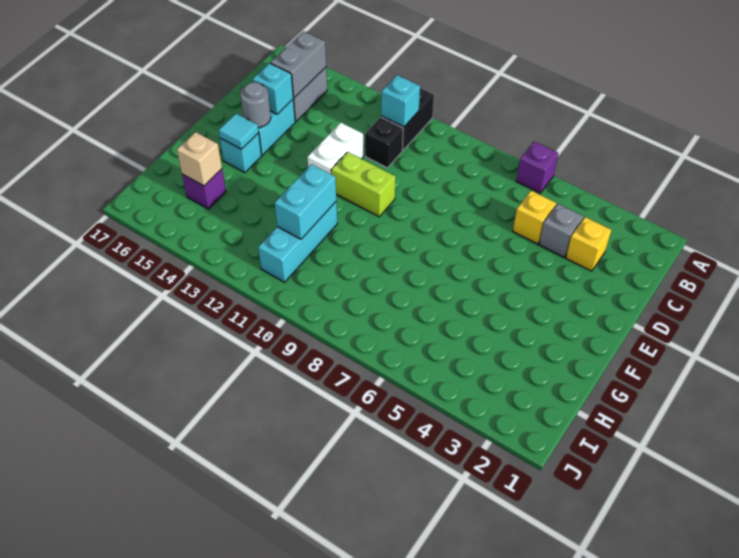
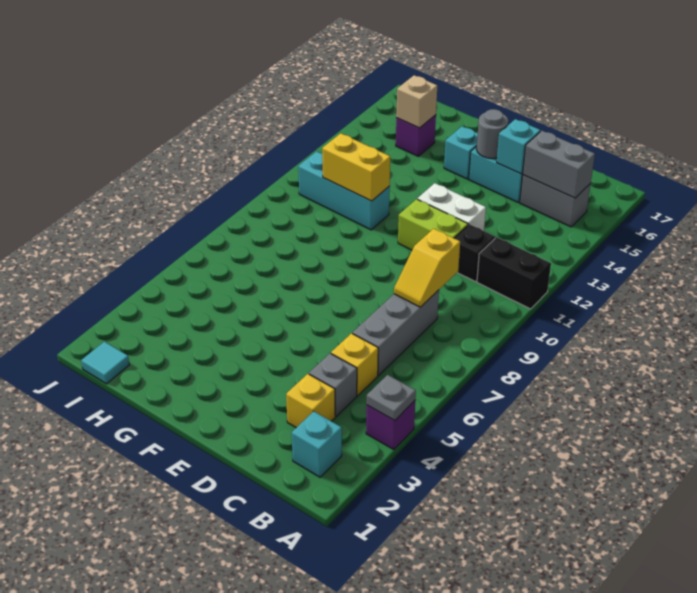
none -> grey plate A4 level 2
purple brick A6 level 1 -> purple brick A4 level 1
cyan brick B11 level 2 -> cyan brick B2 level 1
none -> grey brick C6:C8 level 1
none -> yellow slope C8:C9 level 2 top 9
lime brick E10:E11 level 1 -> lime brick D11:E11 level 1
cyan tile F15 level 2 -> cyan tile I1 level 1
cyan brick G11:H11 level 2 -> yellow brick G11:H11 level 2

